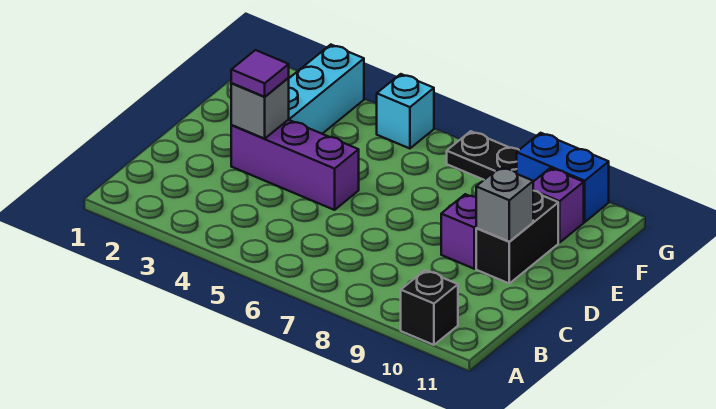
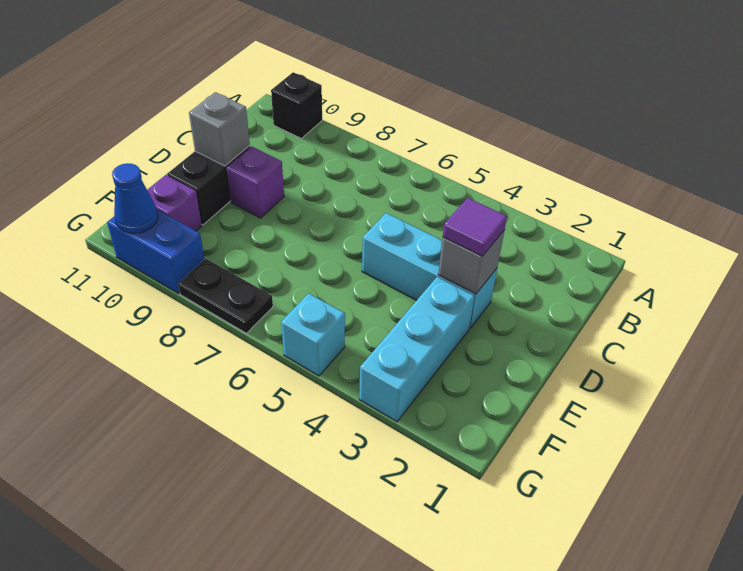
purple brick D3:D5 level 1 -> cyan brick D3:D5 level 1
none -> blue cone G10 level 2

